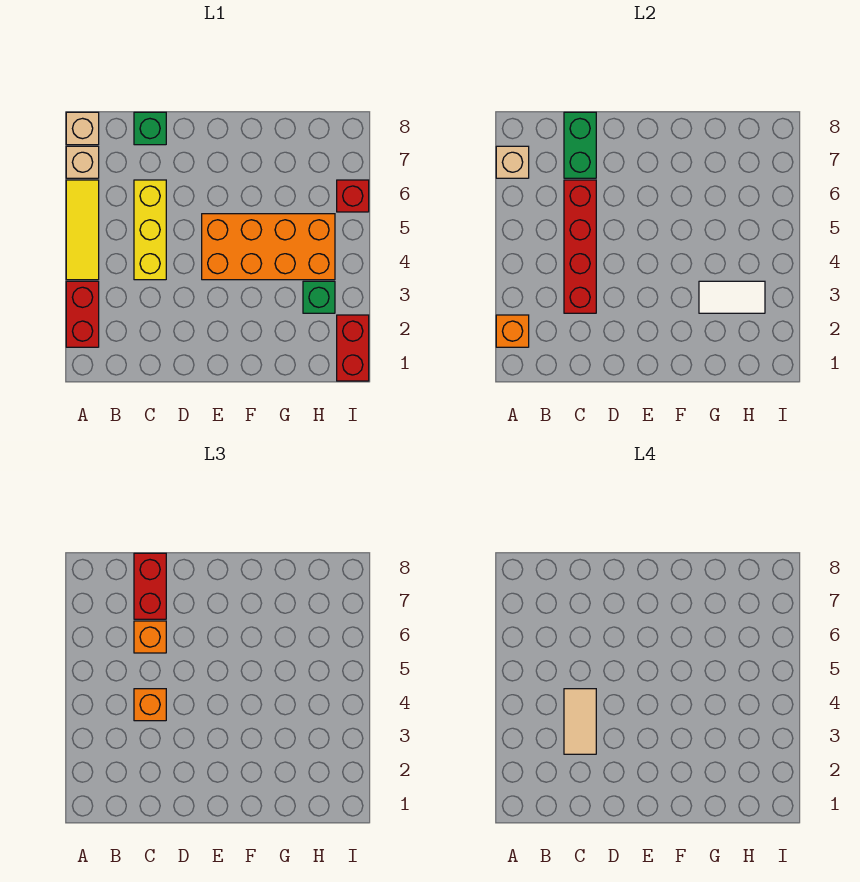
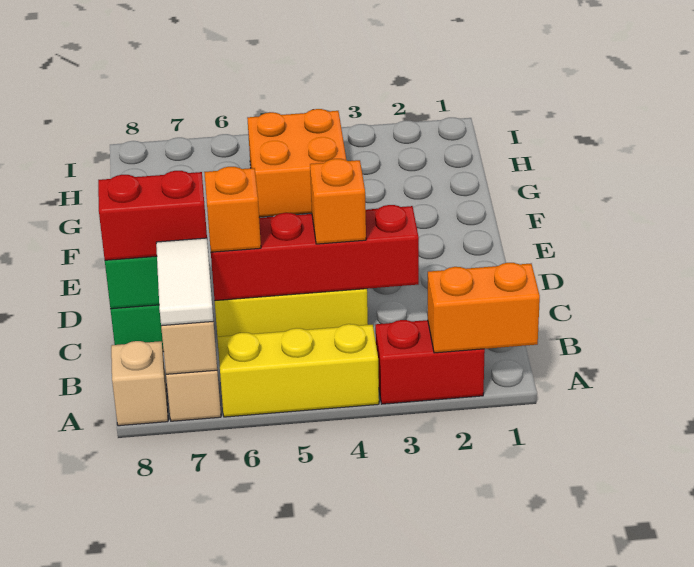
orange brick A2 level 2 -> orange brick A1:A2 level 2
yellow tile A4:A6 level 1 -> yellow brick A4:A6 level 1
tan tile C3:C4 level 4 -> none
orange brick E4:H5 level 1 -> orange brick G4:H5 level 1
white tile G3:H3 level 2 -> white tile A7:B7 level 3
green brick H3 level 1 -> none
red brick I1:I2 level 1 -> none
red brick I6 level 1 -> none

